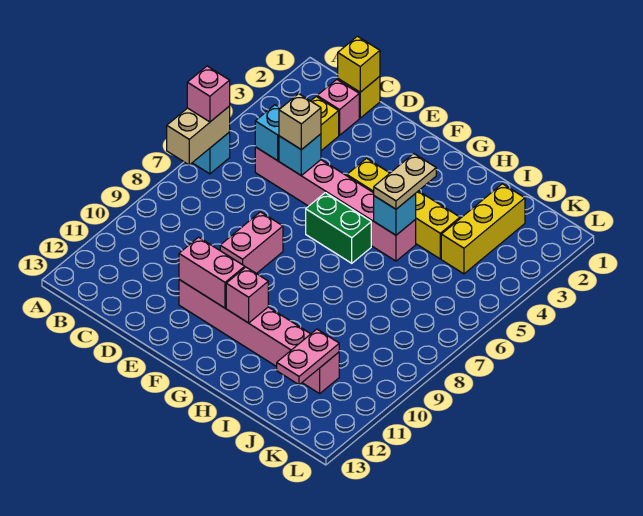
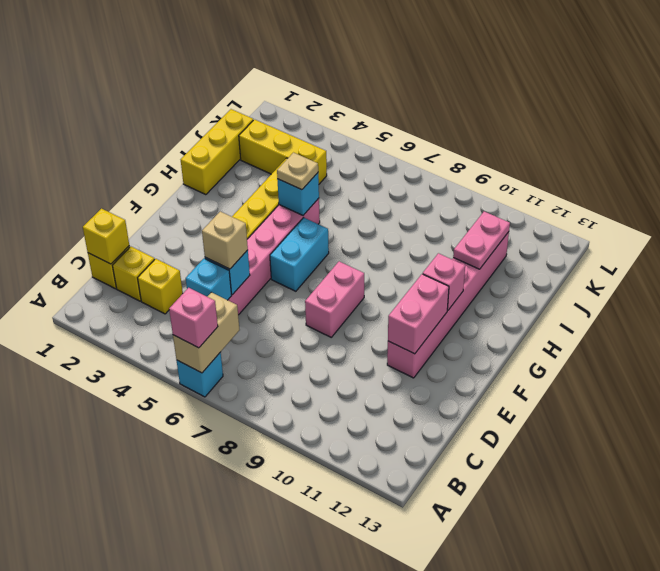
tan brick A6:A7 level 2 -> tan brick A6:B6 level 2
pink brick C2 level 1 -> yellow brick C2 level 1
pink brick E8:E9 level 1 -> pink brick E8:F8 level 1
green brick F6:G6 level 1 -> cyan brick F6:G6 level 1
none -> yellow brick H1:J1 level 1
tan plate H4:H5 level 3 -> tan plate H5 level 3
pink plate J11:J12 level 2 -> pink plate I11:J11 level 2

